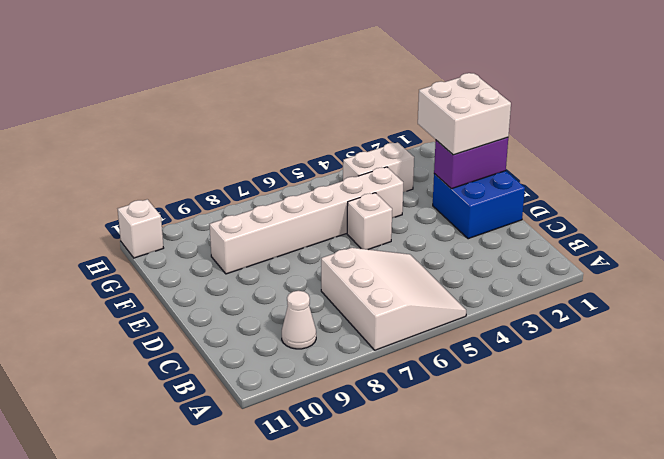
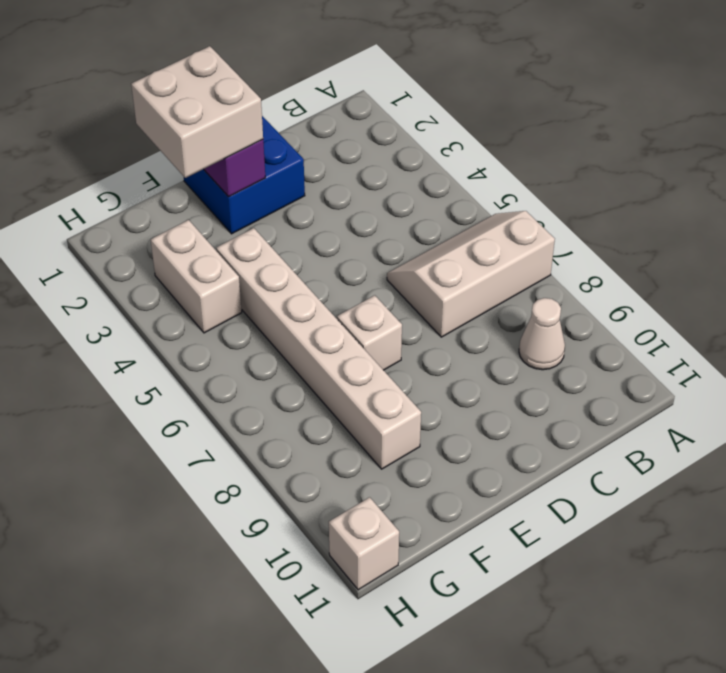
white slope A5:C7 level 1 top 7 -> white slope A6:C7 level 1 top 7
white brick E5 level 1 -> white brick E7 level 1

